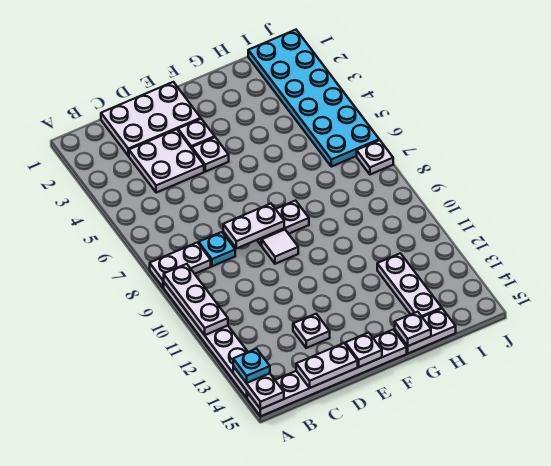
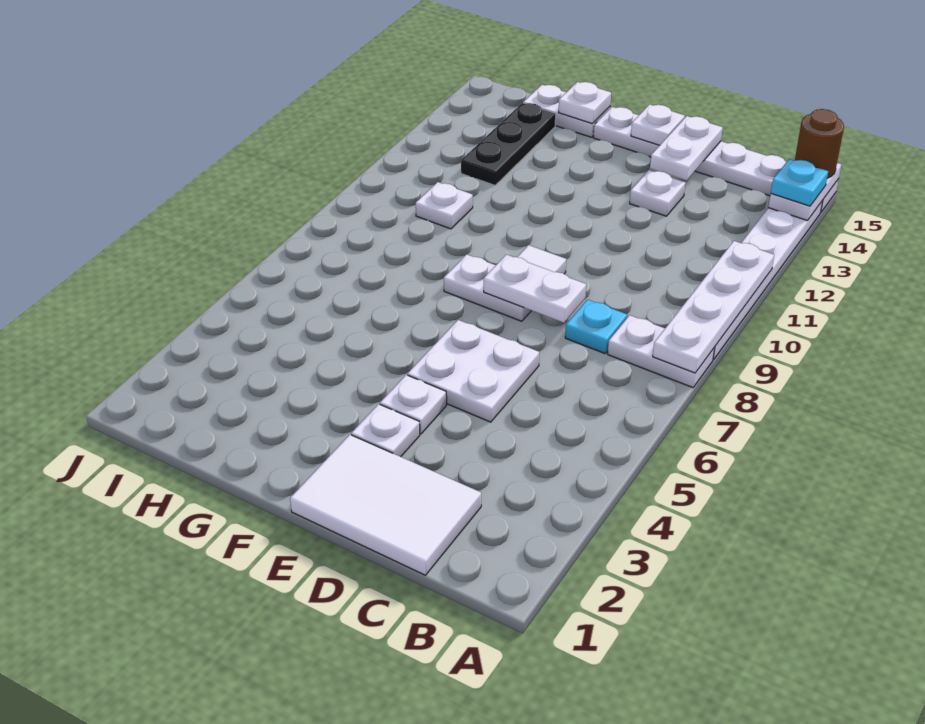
white plate A9:A11 level 2 -> white plate A8:A11 level 2
none -> brown round brick A15 level 3
white plate C1:E2 level 1 -> white tile C1:E2 level 1
white plate C3:D4 level 1 -> white plate D5:E6 level 1
white plate C15:D15 level 2 -> white plate D14:D15 level 2
white plate H12:H14 level 1 -> black plate H12:H14 level 1
cyan plate I1:J6 level 1 -> none
white plate J7 level 1 -> white plate H10 level 1

